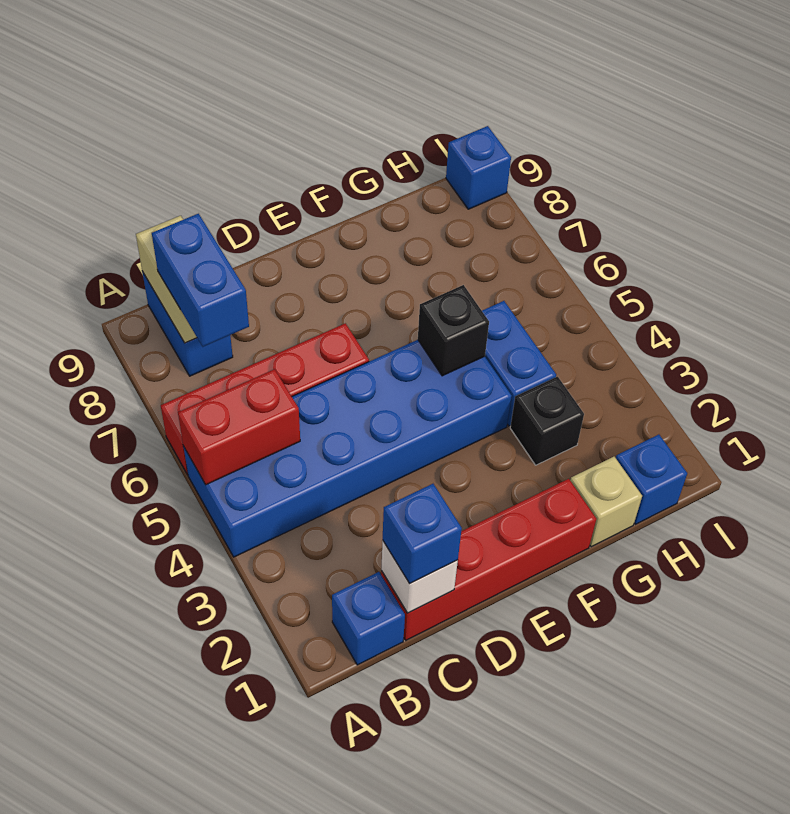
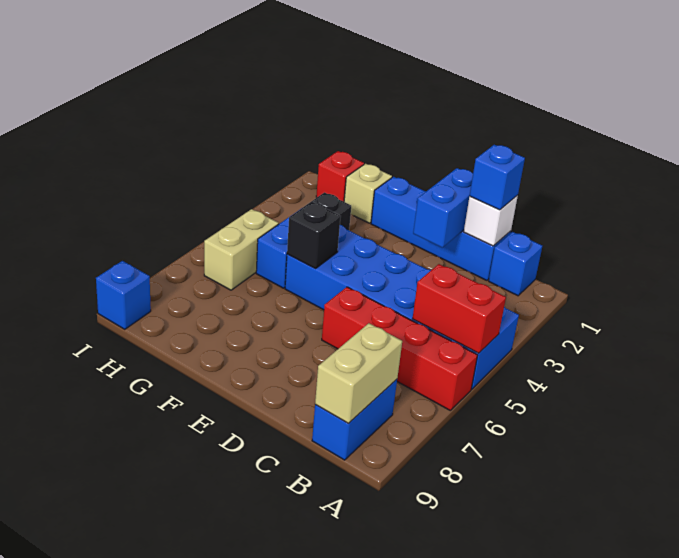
blue brick B7:B8 level 3 -> blue brick D1:D2 level 2
red brick C1:F1 level 1 -> blue brick C1:F1 level 1
blue brick H1 level 1 -> red brick H1 level 1
none -> tan brick H5:H6 level 1

